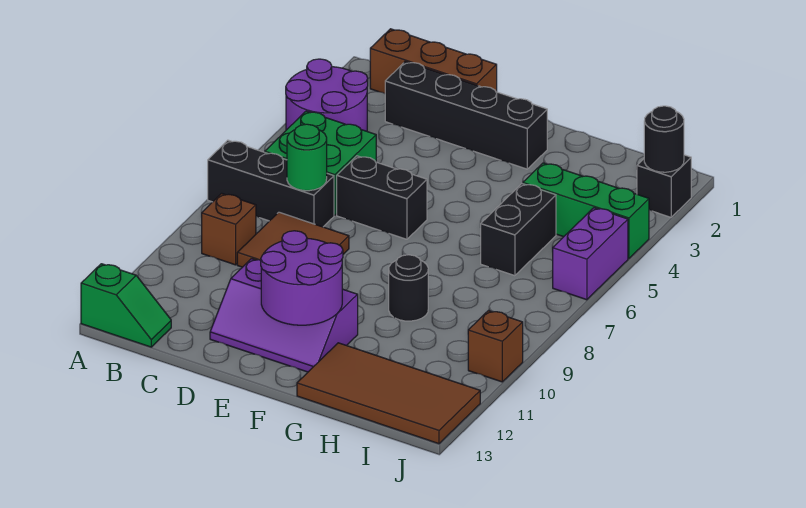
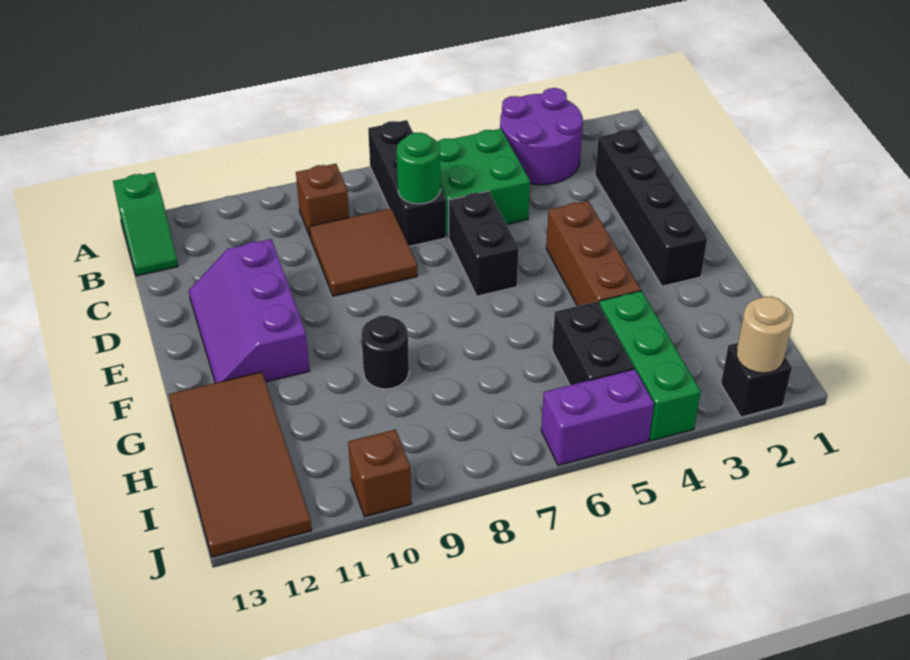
brown brick B1:D1 level 1 -> brown brick E4:G4 level 1
purple round brick E11:F12 level 2 -> none
black brick H5:H6 level 1 -> black brick H5:I5 level 1
black round brick J2 level 2 -> tan round brick J2 level 2

